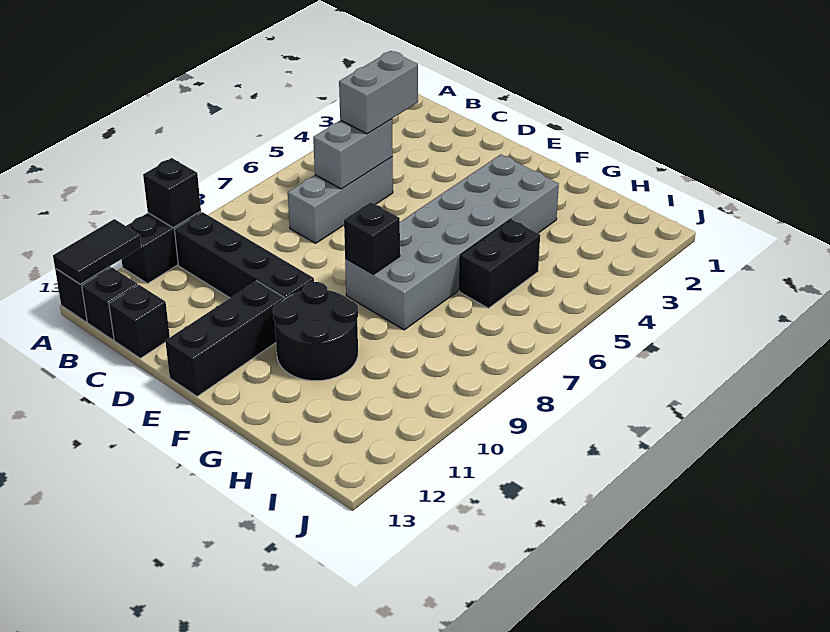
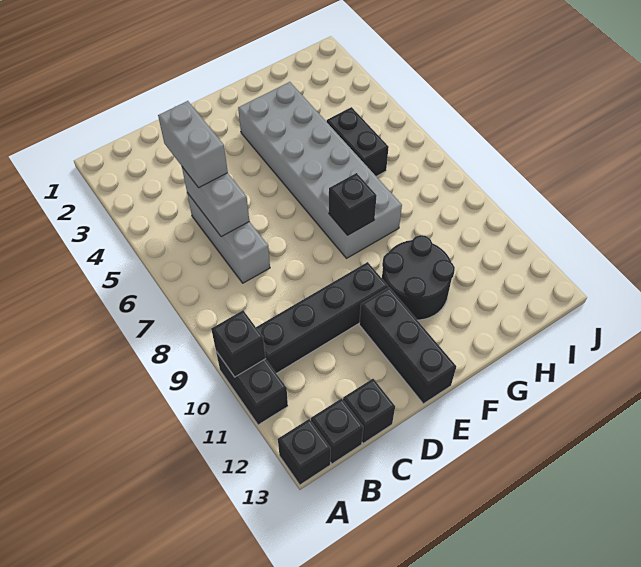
black tile A12:A13 level 2 -> none

